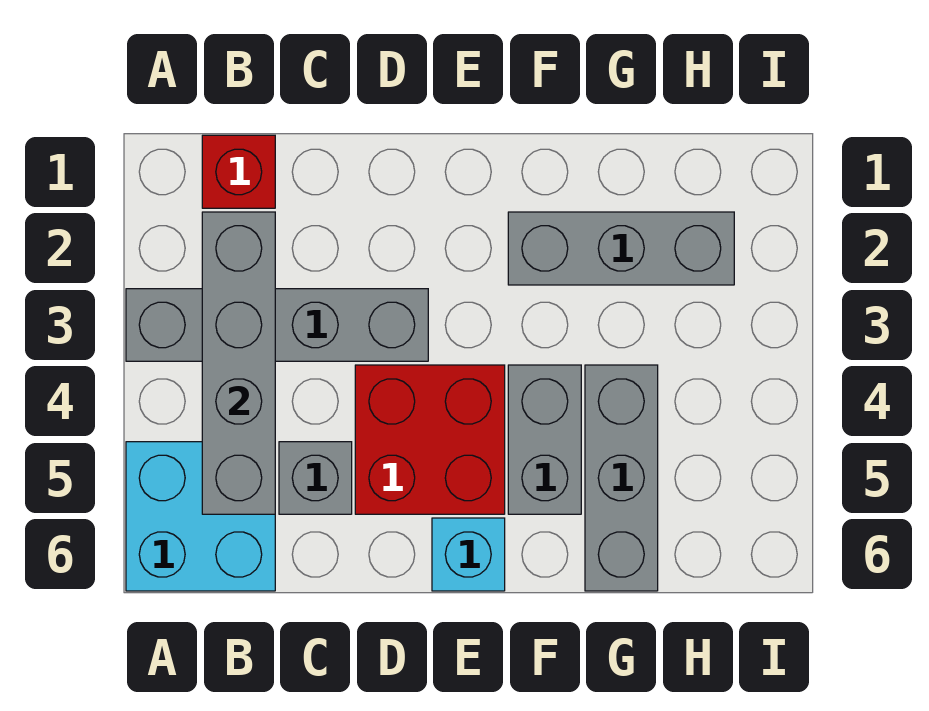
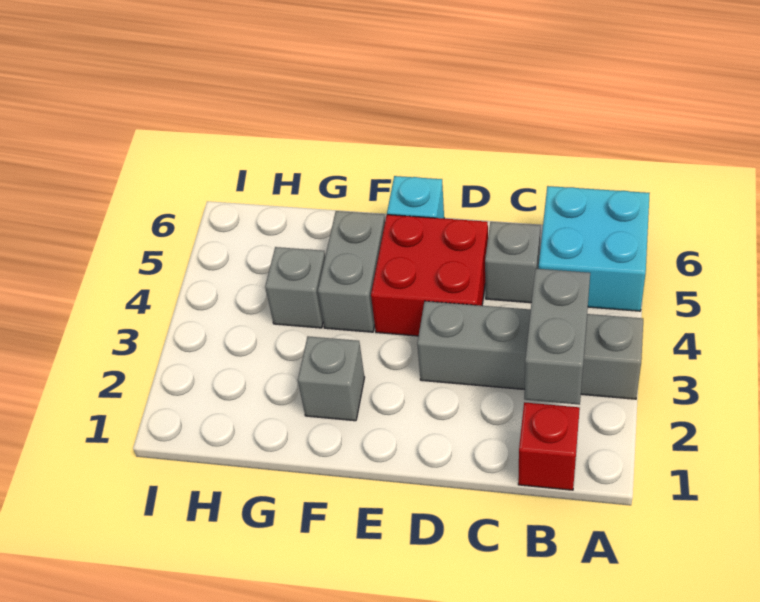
grey brick B2:B5 level 2 -> grey brick B2:B3 level 2
grey brick F2:H2 level 1 -> grey brick F2 level 1
grey brick G4:G6 level 1 -> grey brick G4 level 1

